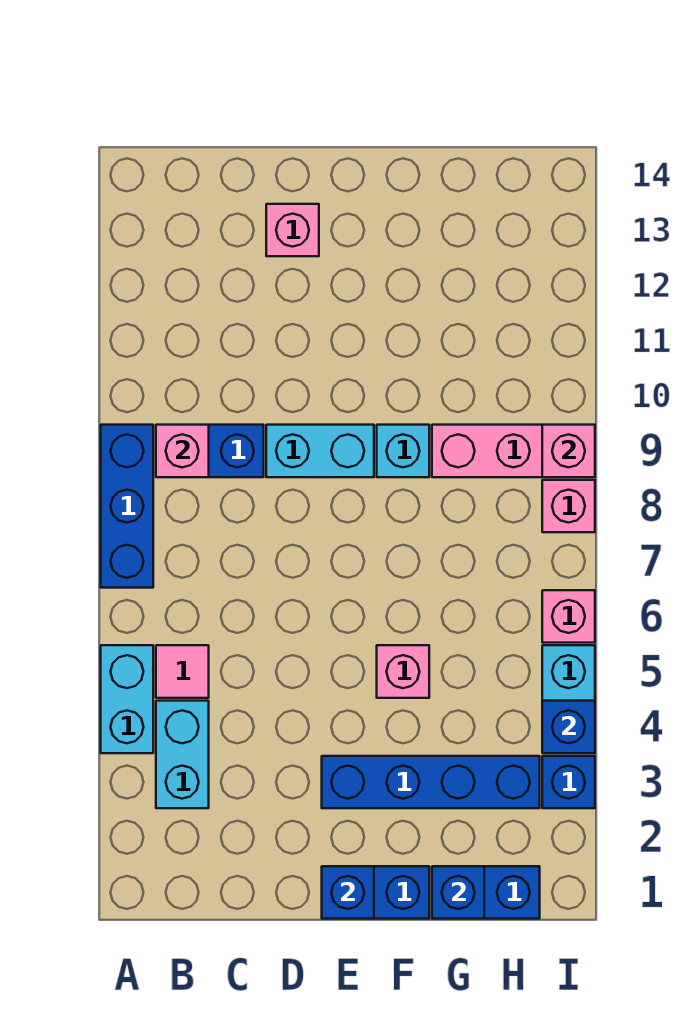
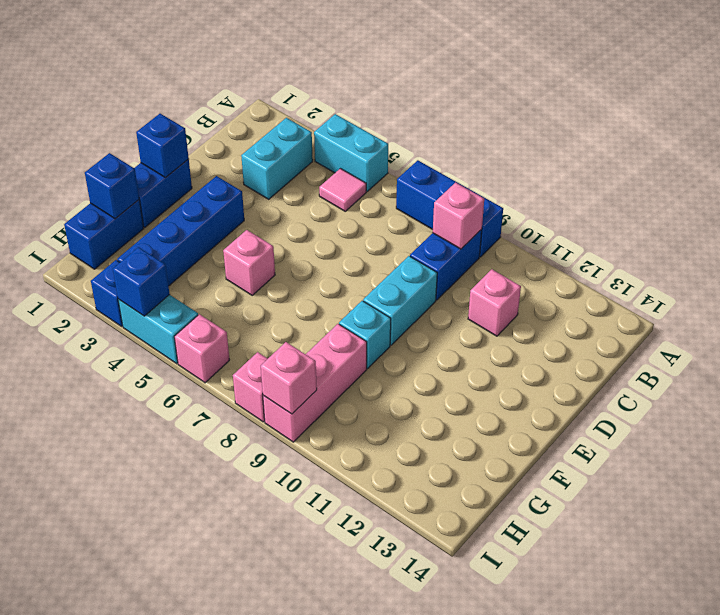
cyan brick B3:B4 level 1 -> cyan brick B3:C3 level 1
pink brick D13 level 1 -> pink brick C11 level 1

